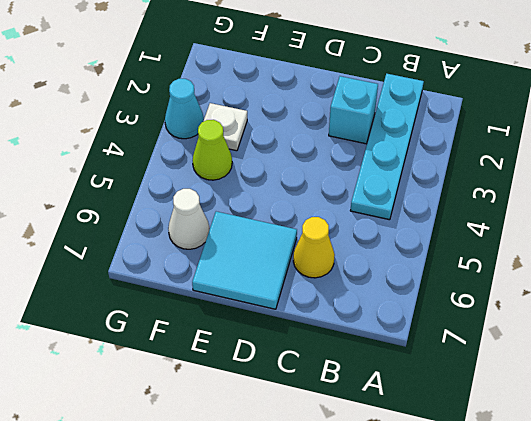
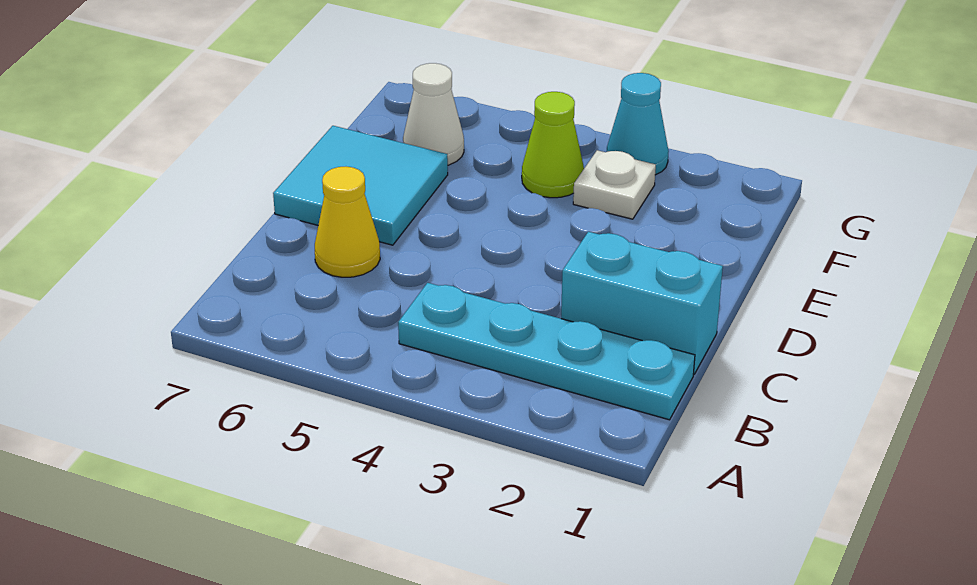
cyan brick C2 level 1 -> cyan brick C1:C2 level 1

